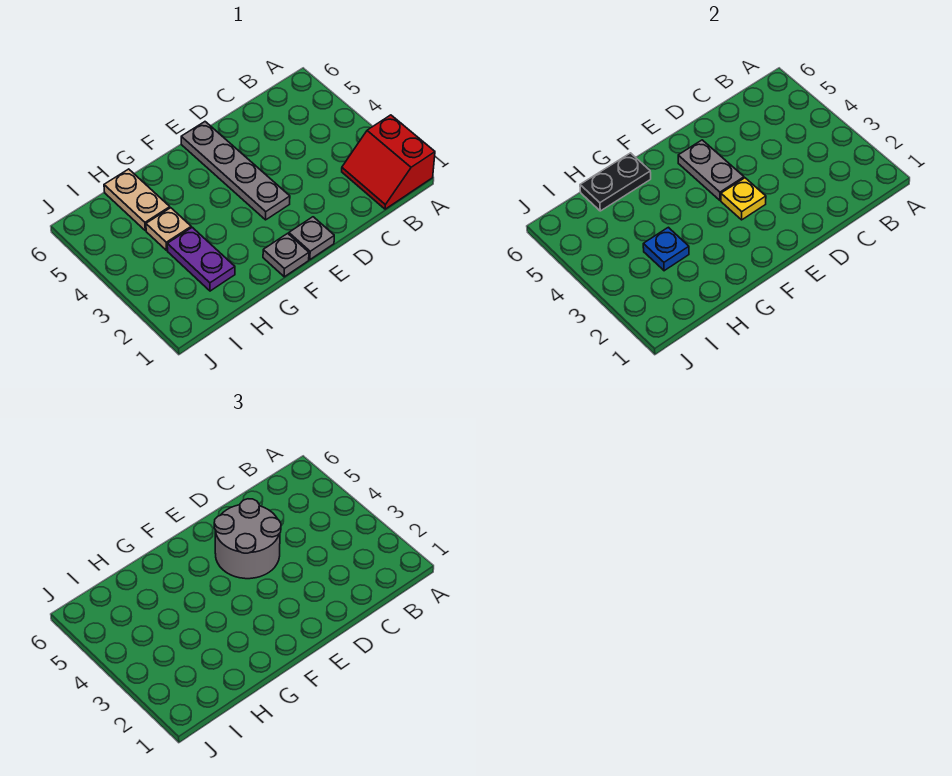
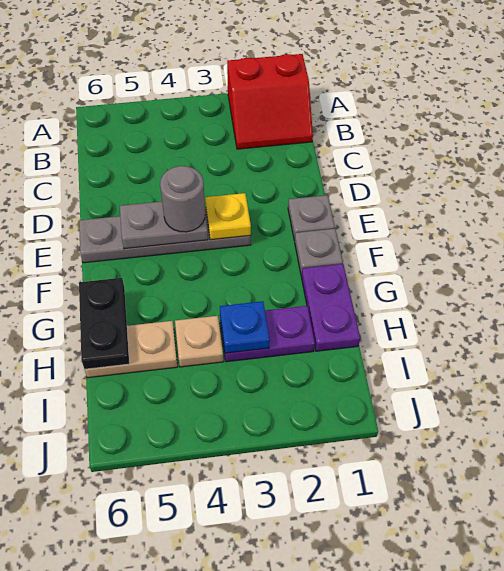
grey round brick D4:E5 level 3 -> grey round brick E4 level 3
none -> purple plate G1:H1 level 1

